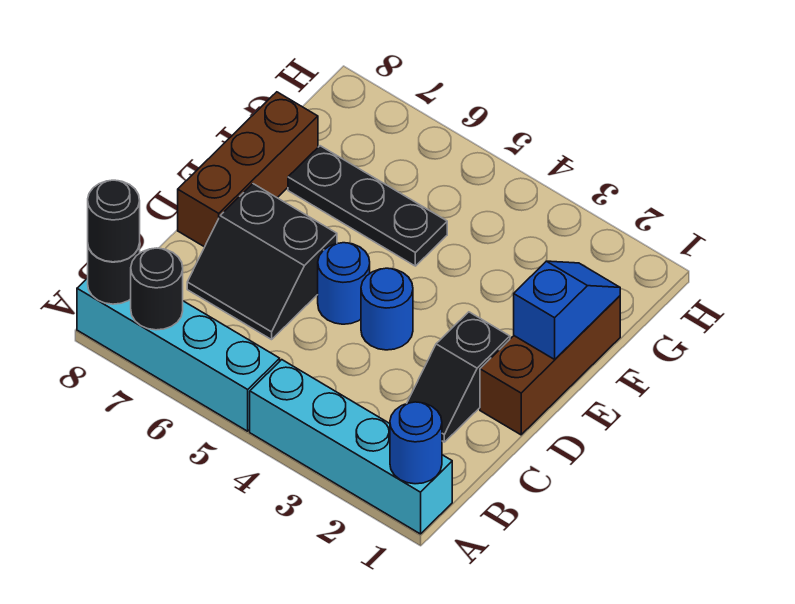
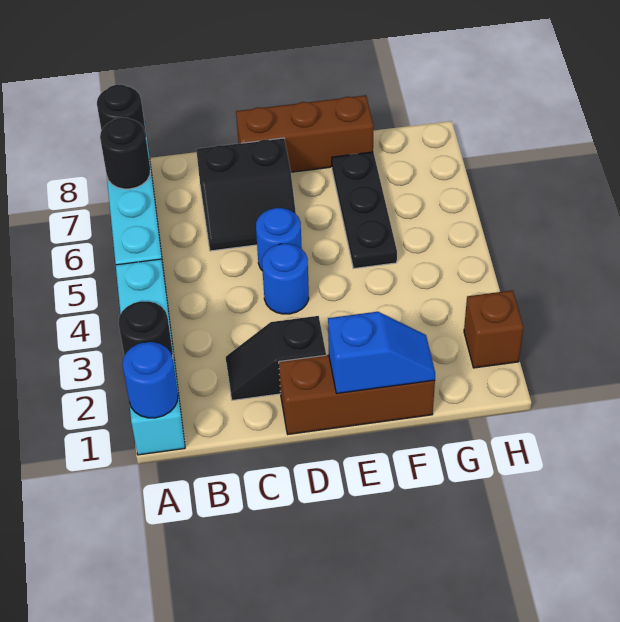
black round brick A8 level 3 -> black round brick A2 level 2
black slope C6:D7 level 1 top D -> black slope C6:D7 level 1 top 7
none -> brown brick H2 level 1

